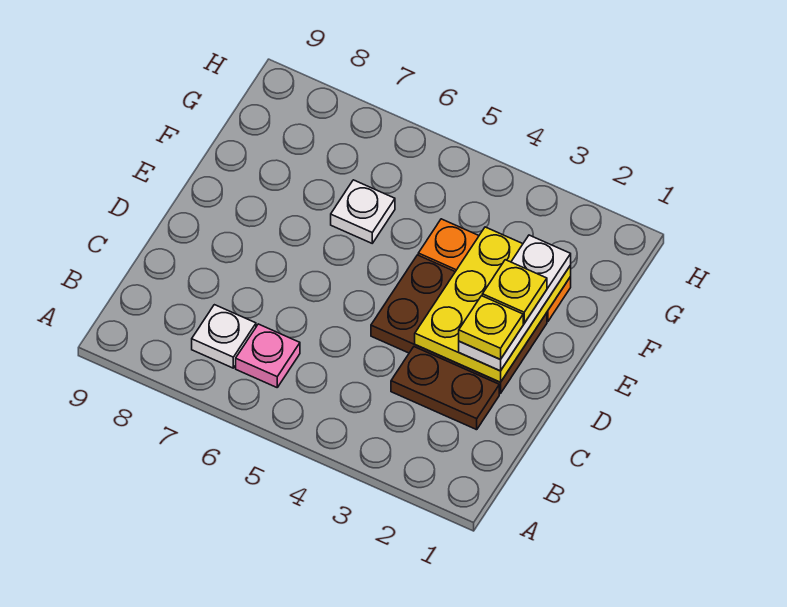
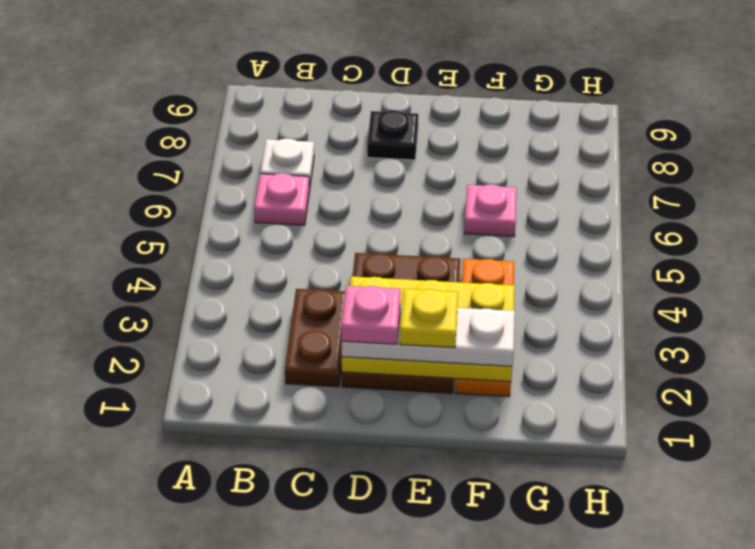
yellow plate D2 level 4 -> pink plate D2 level 4
none -> black plate D8 level 1
white plate F6 level 1 -> pink plate F6 level 1

